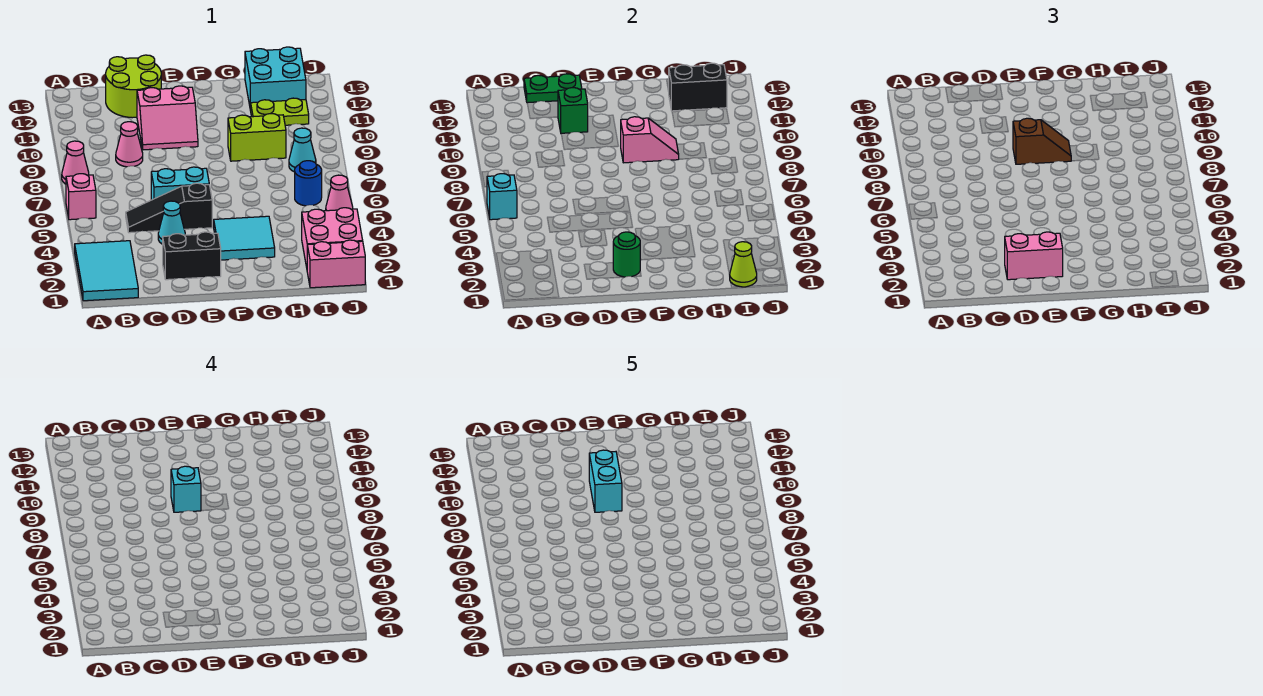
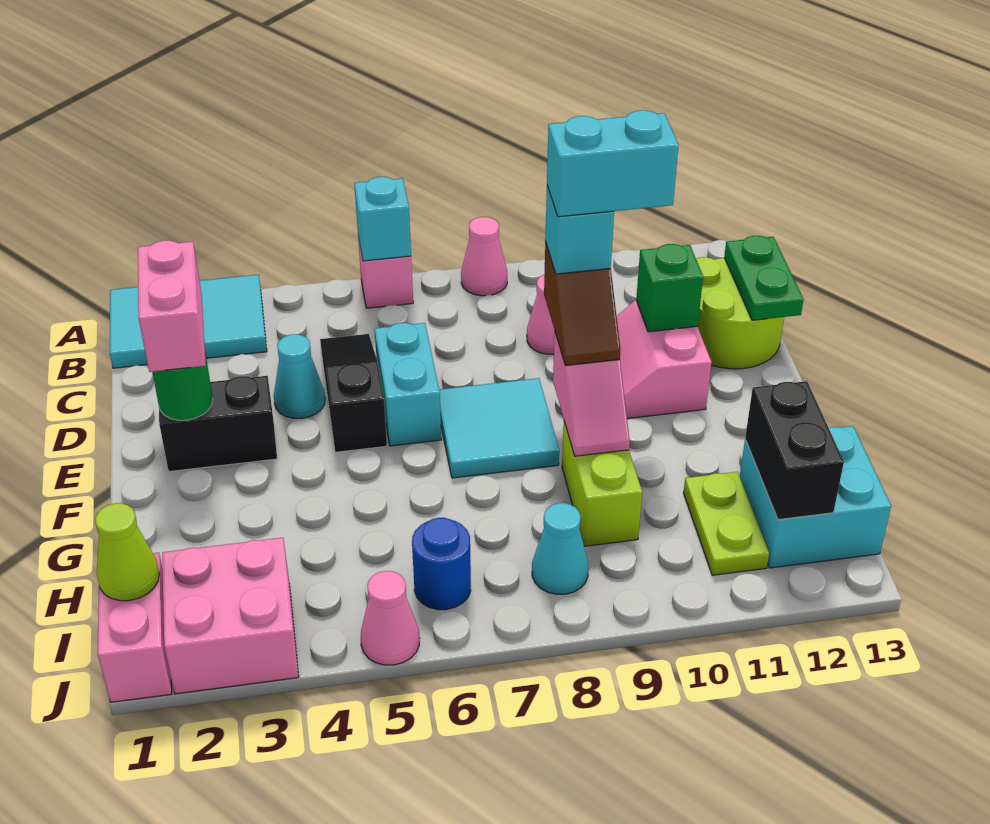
black brick D2:E2 level 1 -> black brick E2:E3 level 1
cyan tile F3:G4 level 1 -> cyan tile E7:F8 level 1

